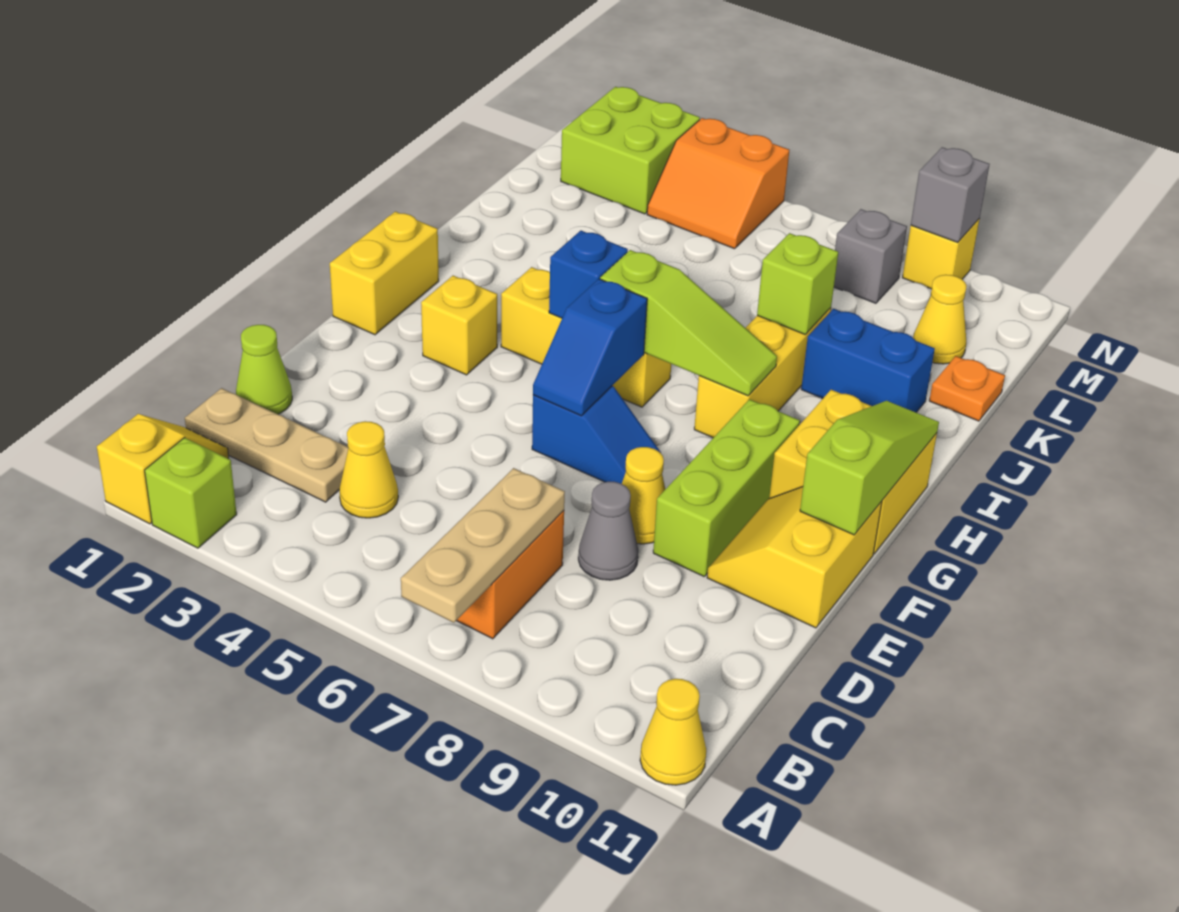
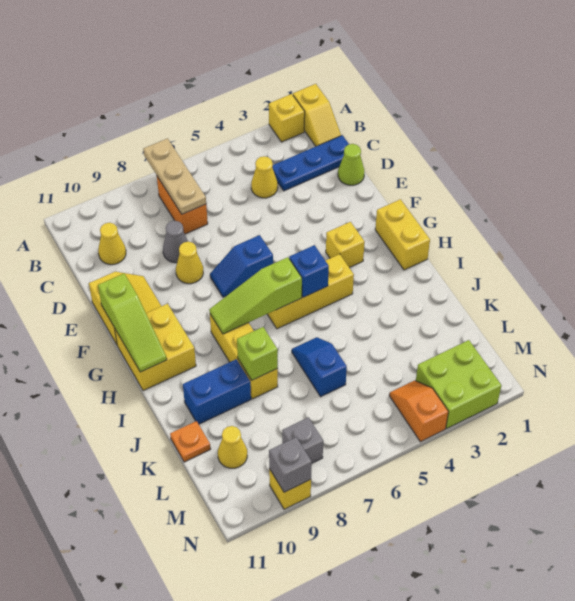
lime brick A2 level 1 -> yellow brick A2 level 1
yellow cone A11 level 1 -> yellow cone C10 level 1
tan plate C1:C3 level 1 -> blue plate C1:C3 level 1
lime brick E9:G9 level 1 -> none
blue slope F6:G6 level 2 top G -> blue slope J6:K6 level 1 top K
orange slope M4:N5 level 1 top N -> orange slope M4:N4 level 1 top N

